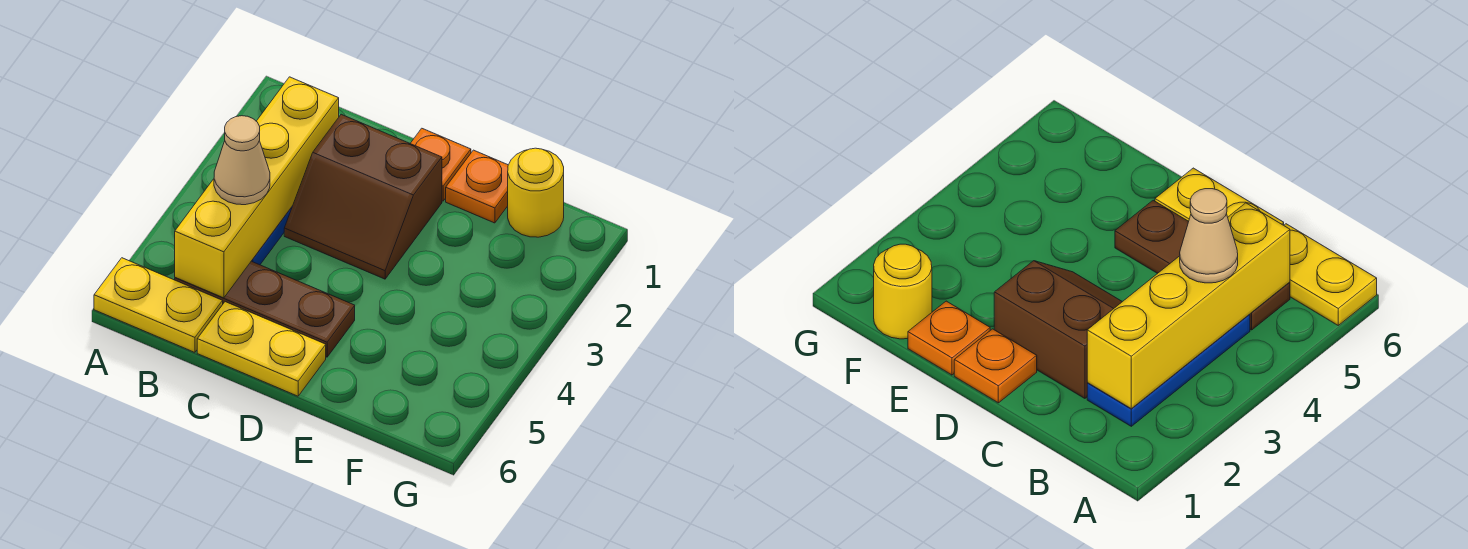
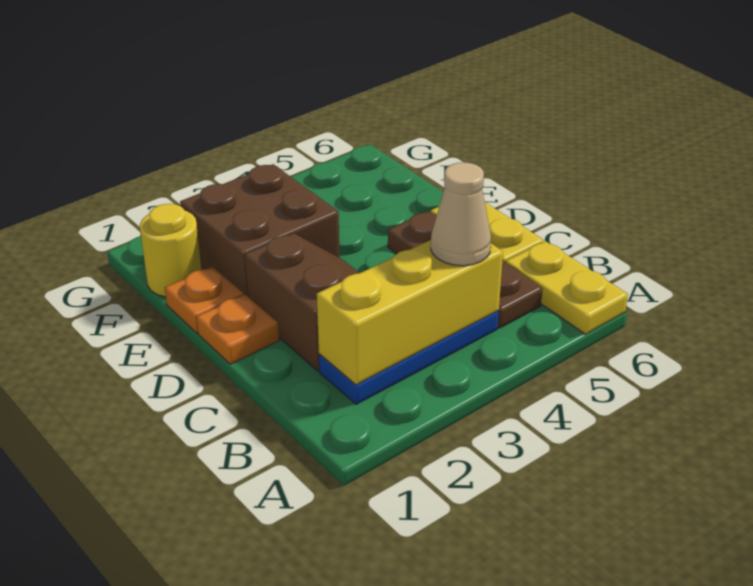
yellow brick B2:B5 level 2 -> yellow brick B2:B4 level 2
none -> brown brick E2:F3 level 1

